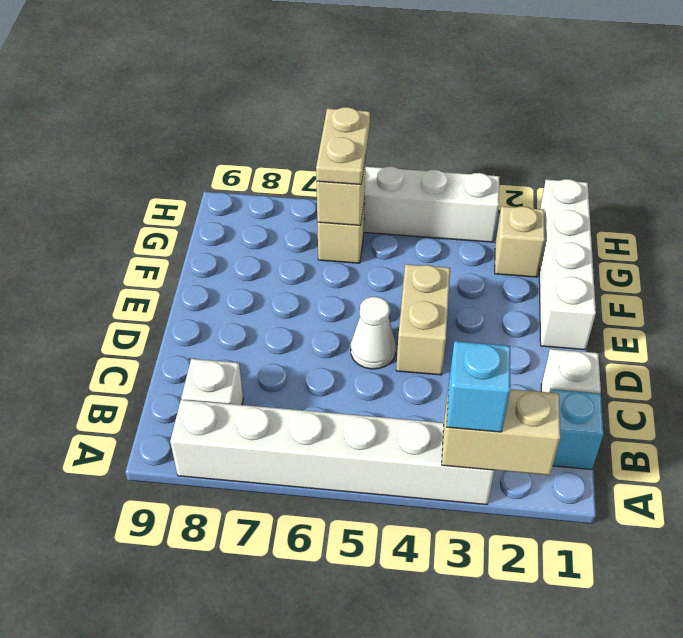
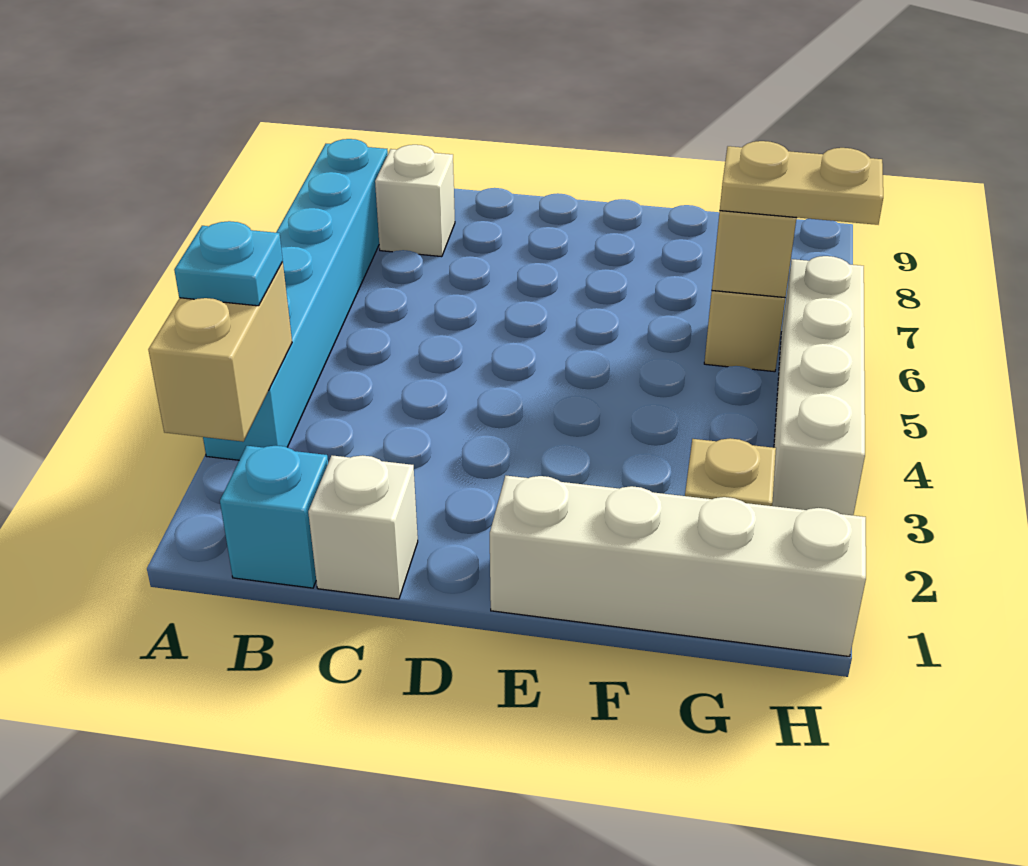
white brick A3:A8 level 1 -> cyan brick A3:A8 level 1
cyan brick A3 level 3 -> cyan plate A3 level 3
tan brick D4:E4 level 1 -> none
white cone D5 level 1 -> none

